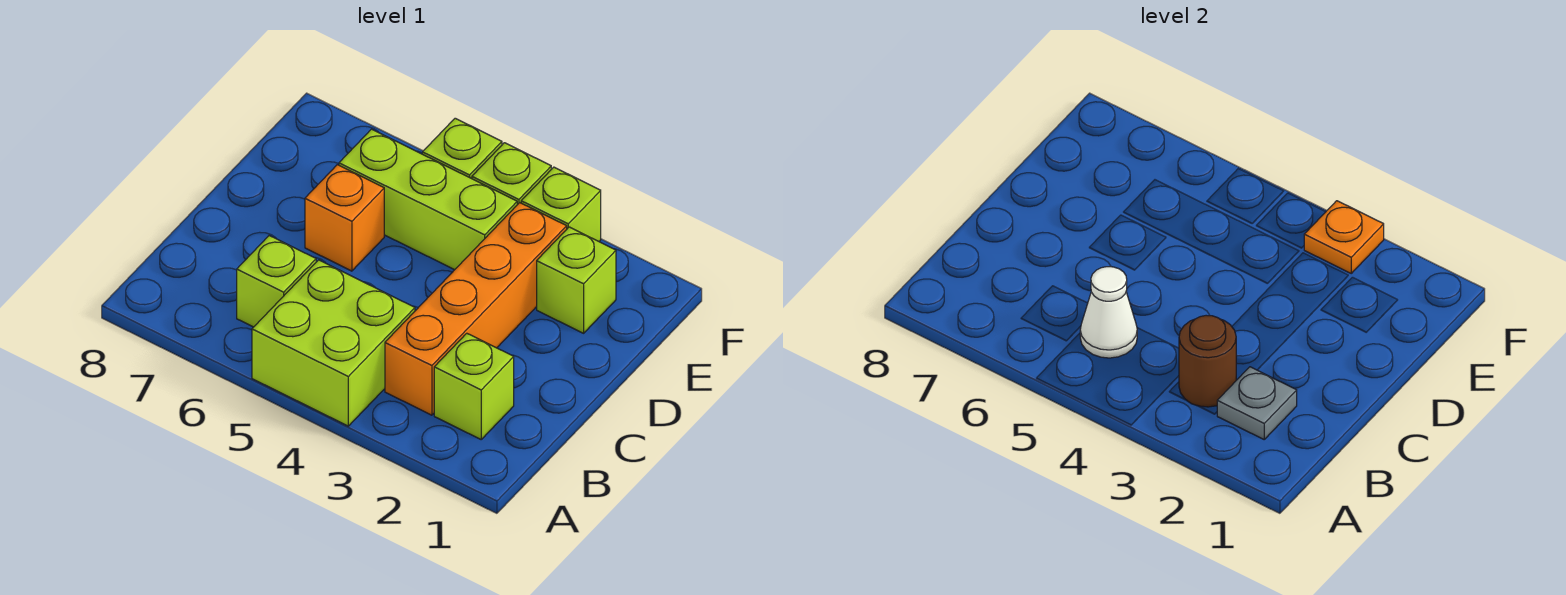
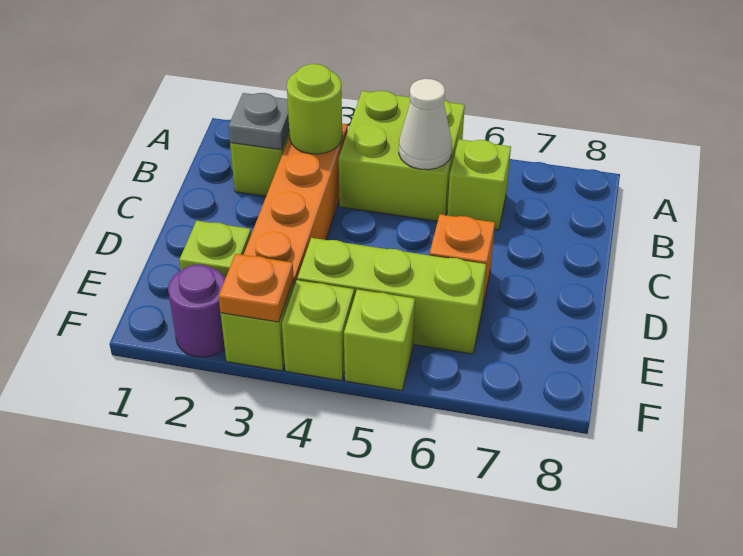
brown round brick B3 level 2 -> lime round brick B3 level 2
none -> purple round brick F2 level 1

